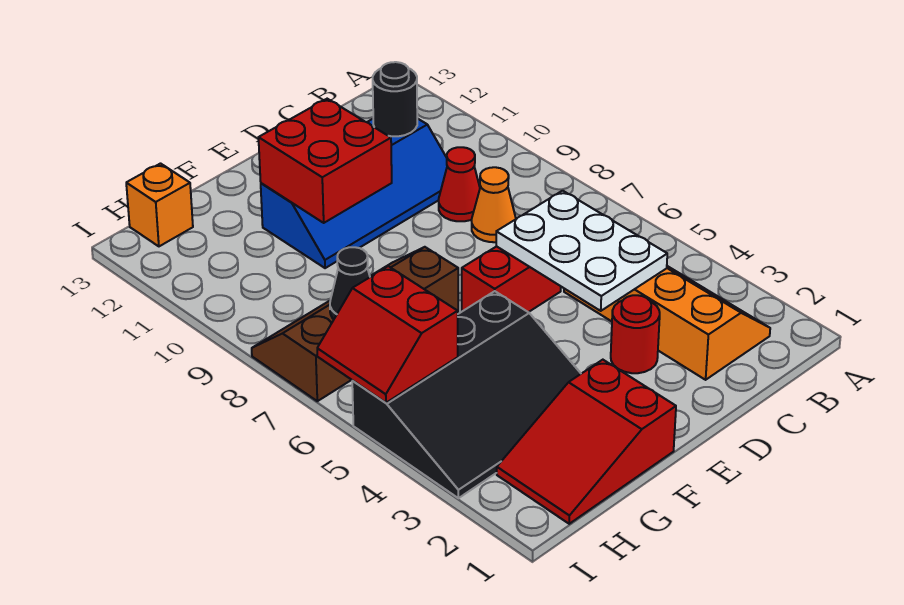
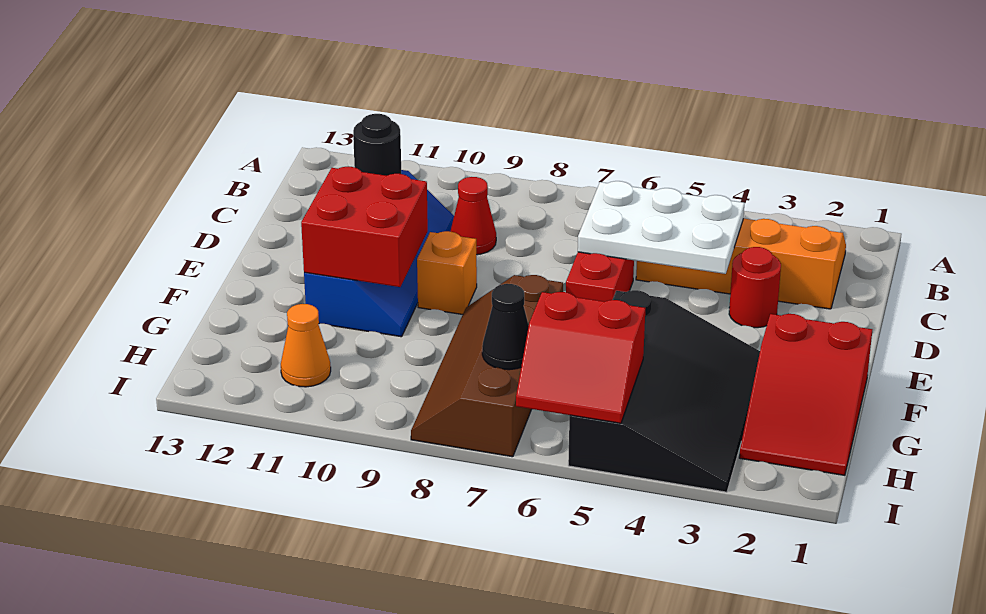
orange cone C8 level 1 -> orange cone H11 level 1
orange brick H13 level 1 -> orange brick E9 level 1

